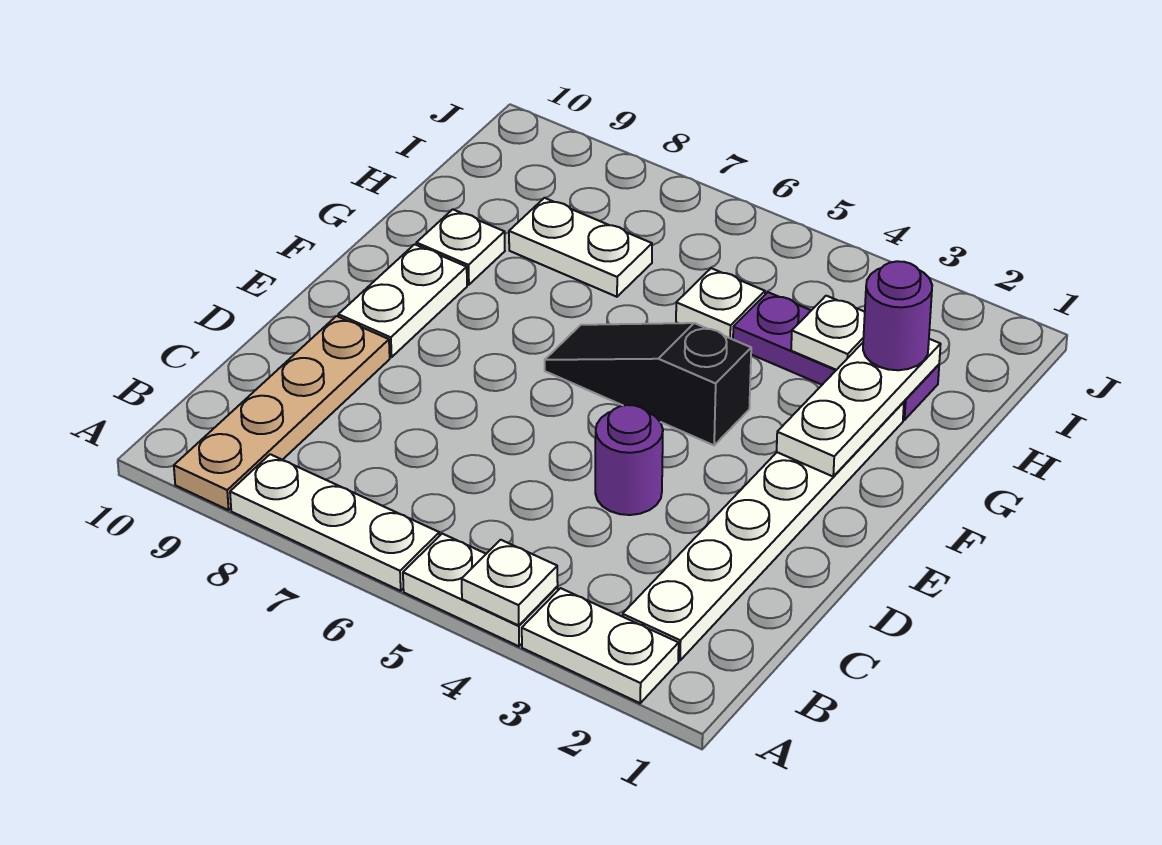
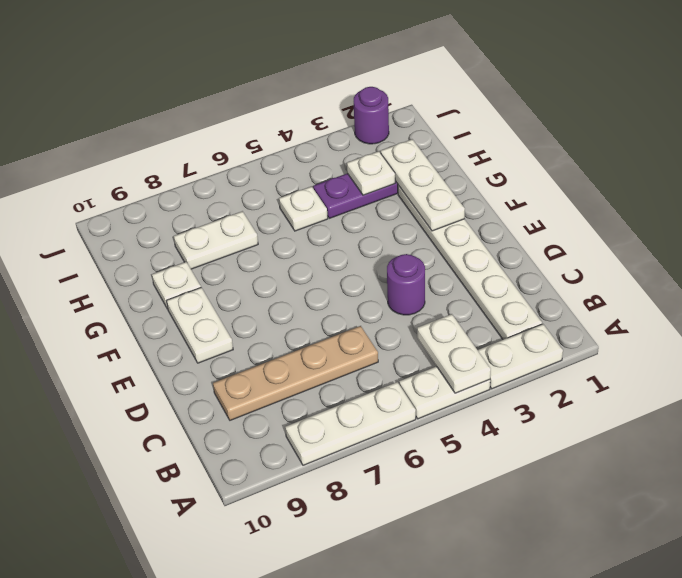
white plate A4 level 2 -> white plate A4:B4 level 2
tan plate A9:D9 level 1 -> tan plate C6:C9 level 1
black slope F4:F6 level 1 top 4 -> none
purple round brick H2 level 3 -> purple round brick J2 level 1

